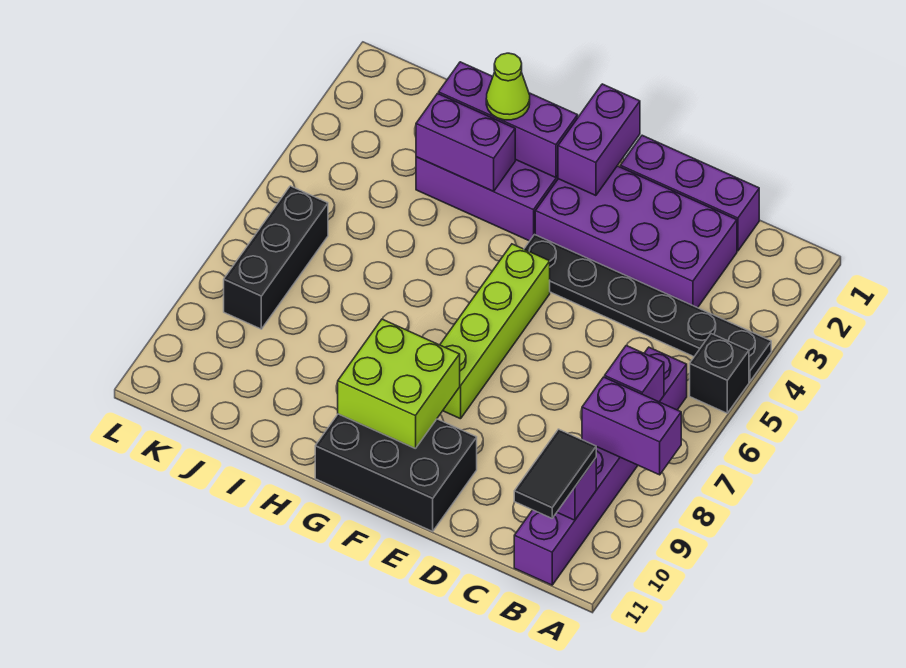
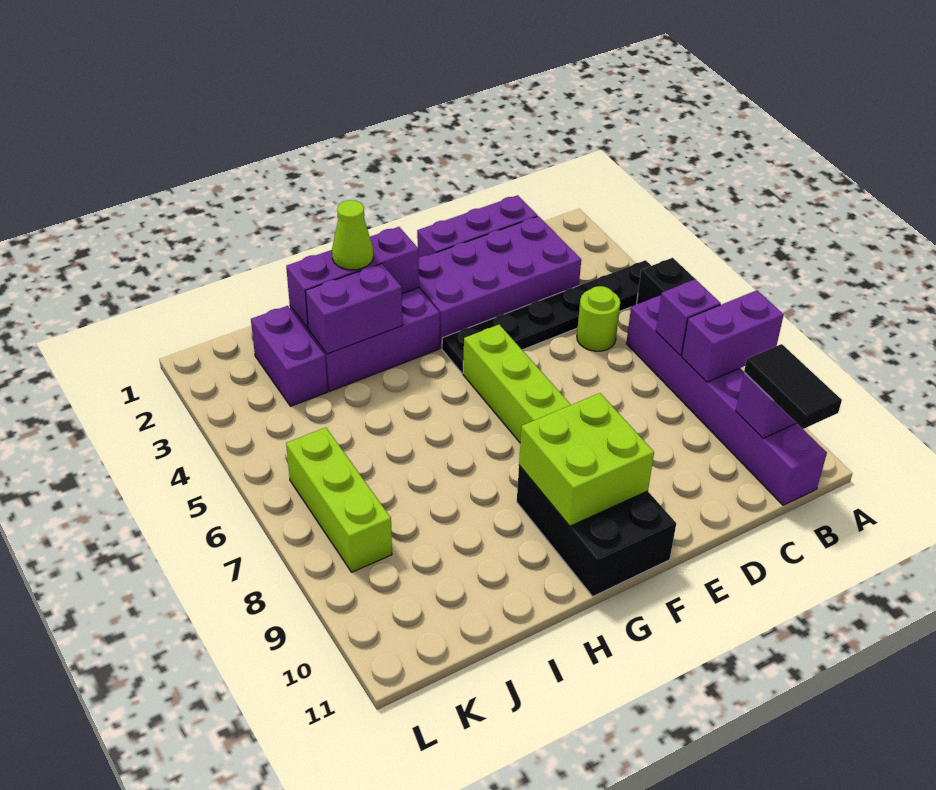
none -> lime round brick C5 level 1
black brick E10:G11 level 1 -> black brick F9:G11 level 1
purple brick F1:F2 level 2 -> purple brick J2:J3 level 1
black brick K6:K8 level 1 -> lime brick K6:K8 level 1

